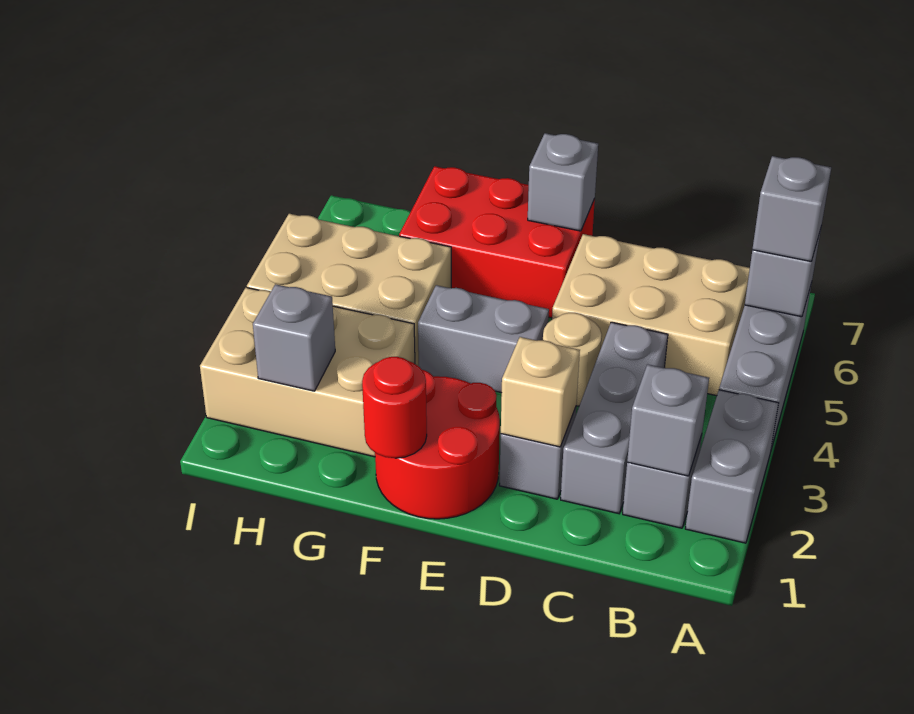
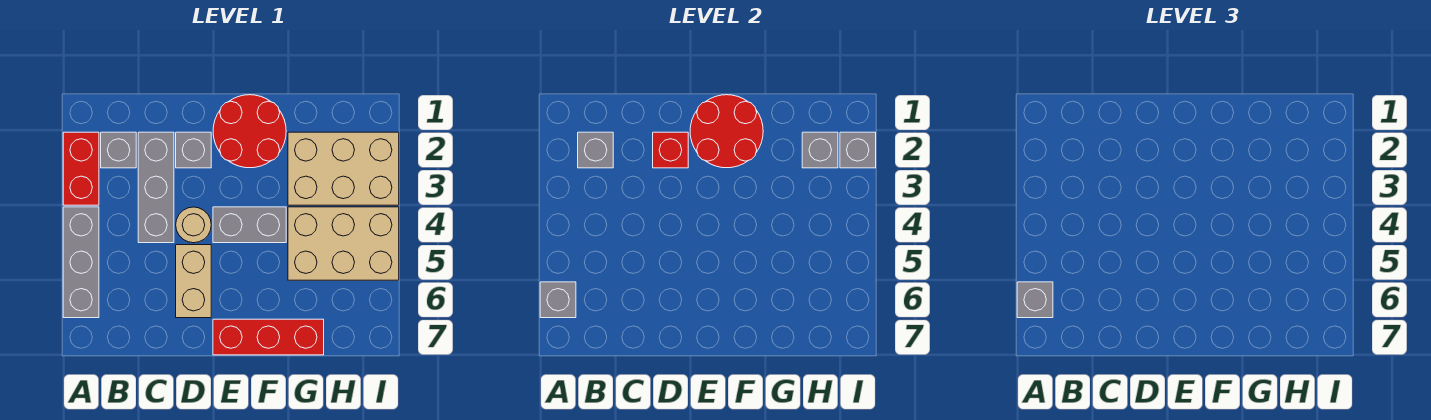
grey brick A2:A3 level 1 -> red brick A2:A3 level 1
tan brick B5:D6 level 1 -> tan brick D5:D6 level 1
tan brick D2 level 2 -> red brick D2 level 2
red brick E6:G7 level 1 -> red brick E7:G7 level 1
grey brick E7 level 2 -> grey brick I2 level 2
red round brick F1 level 2 -> red round brick E1:F2 level 2

